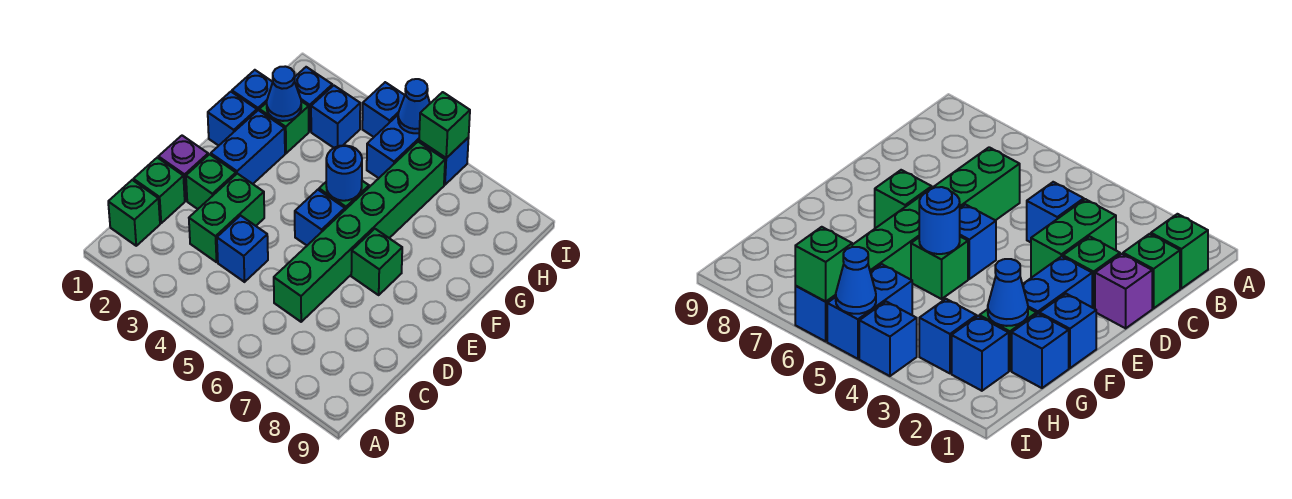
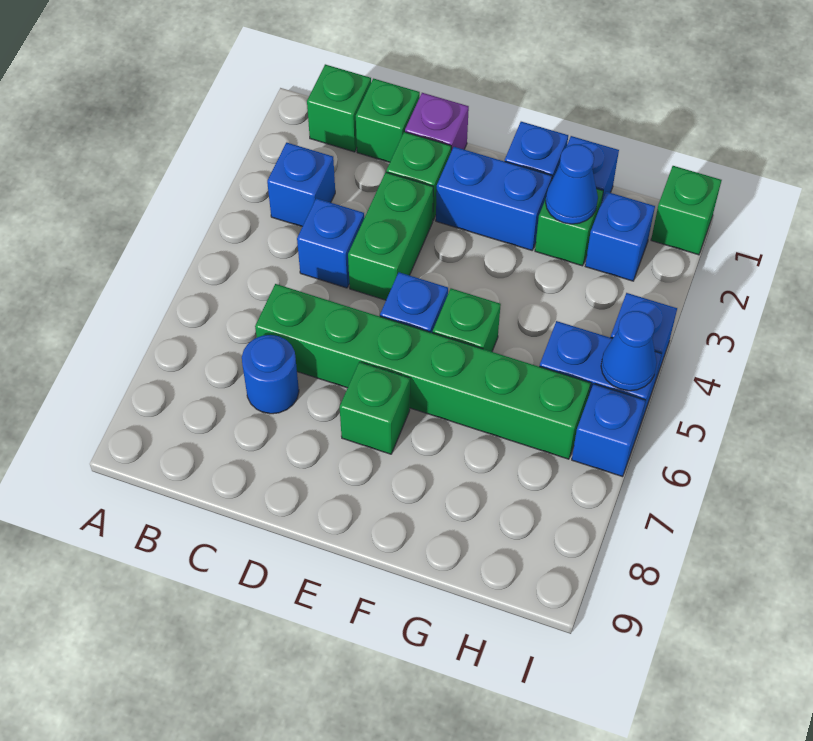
green brick C3:D3 level 1 -> green brick D3:D4 level 1
blue round brick F5 level 2 -> blue round brick C7 level 1
blue brick H3 level 1 -> blue brick B3 level 1
green brick I6 level 2 -> green brick I1 level 1

